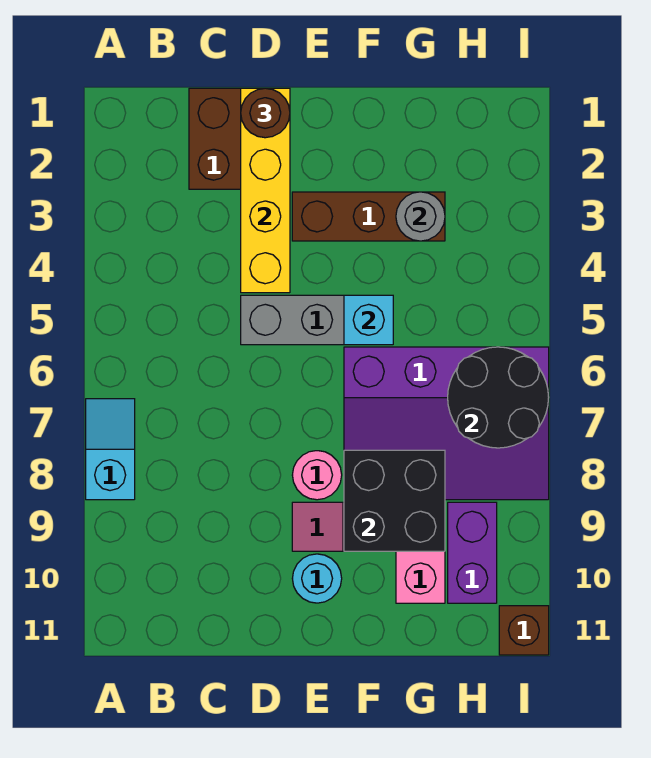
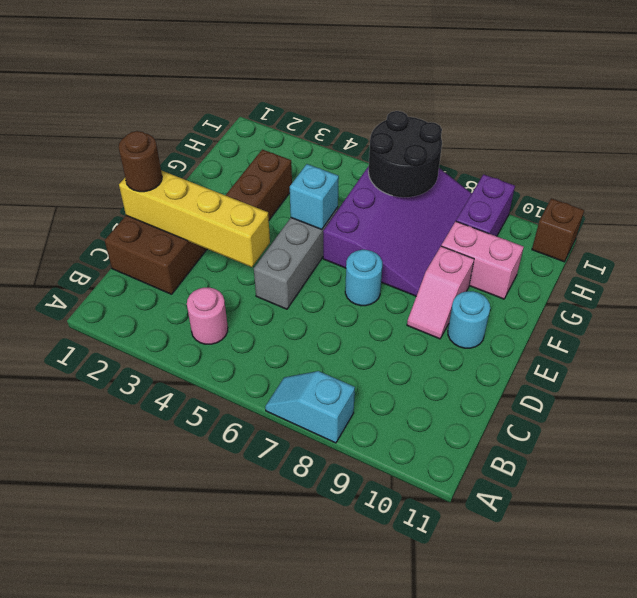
none -> cyan round brick E7 level 1
pink round brick E8 level 1 -> pink round brick B4 level 1
black brick F8:G9 level 2 -> none
grey round brick G3 level 2 -> none
purple brick H9:H10 level 1 -> purple brick H9:I9 level 1

